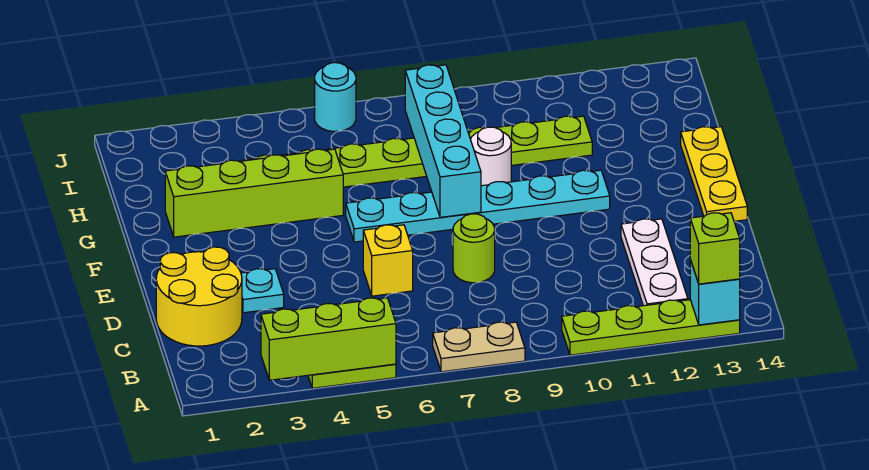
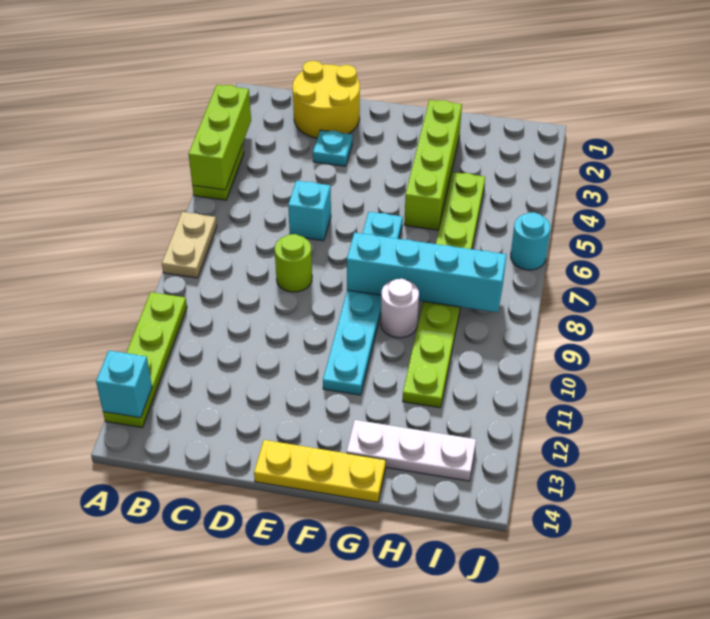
lime brick A13 level 3 -> none
white plate B12:D12 level 1 -> white plate G13:I13 level 1
yellow brick D6 level 1 -> cyan brick D6 level 1

